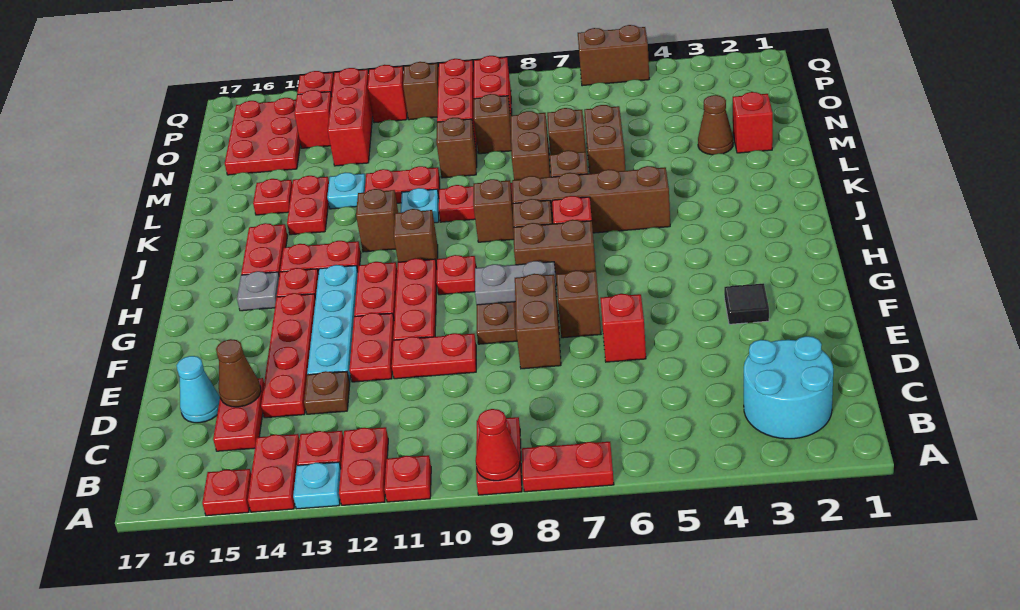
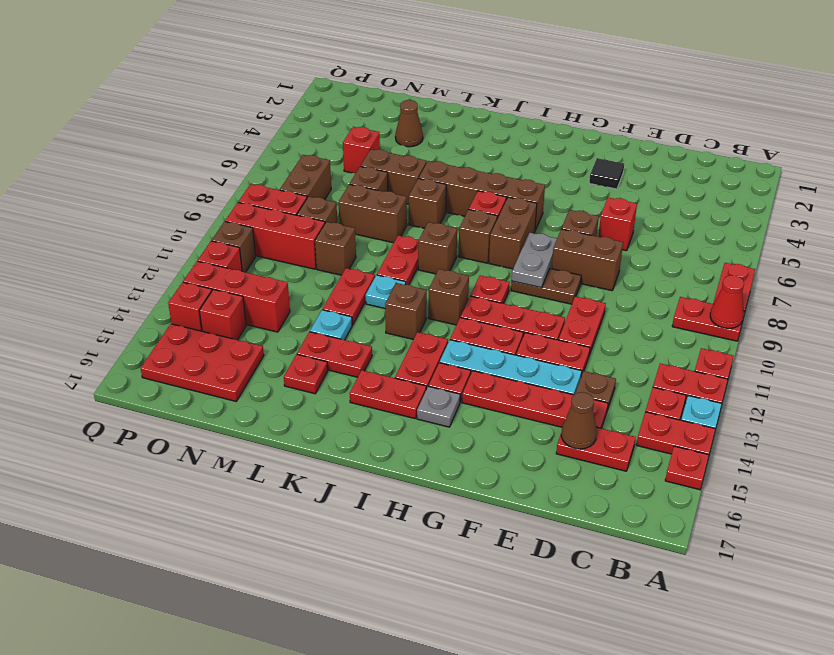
cyan round brick B2:C3 level 1 -> none
cyan cone D16 level 1 -> none
brown brick J5:J8 level 1 -> brown brick H6:K6 level 1
red brick M2 level 1 -> red brick N5 level 1
brown brick Q5:Q6 level 1 -> brown brick O7:O8 level 1

